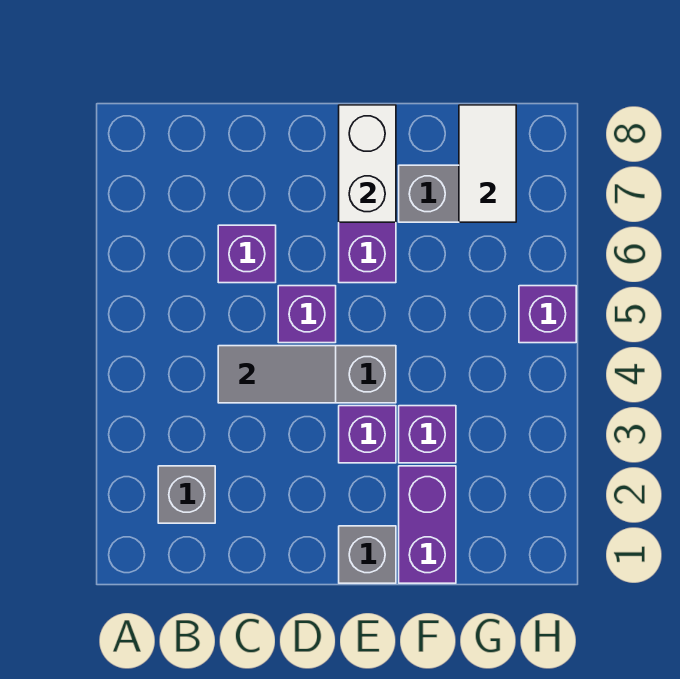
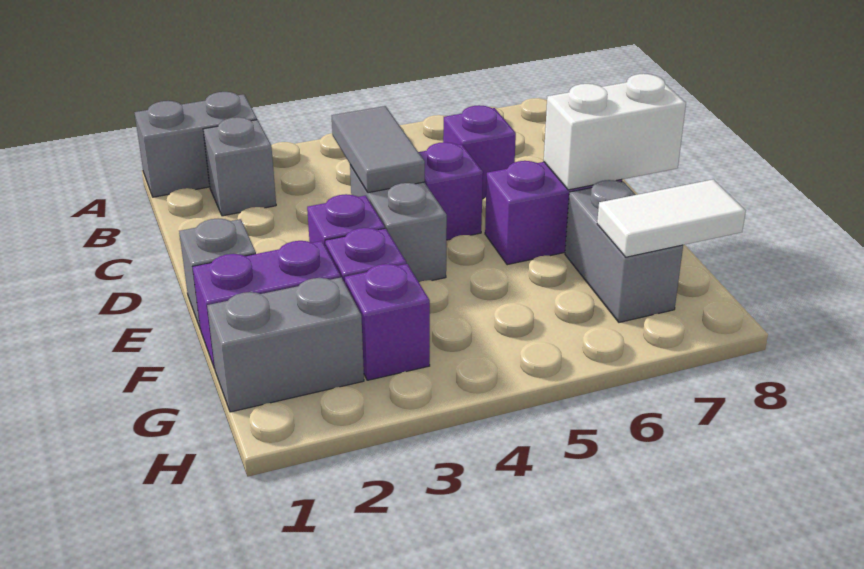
none -> grey brick A1:A2 level 1
none -> grey brick G1:G2 level 1
purple brick H5 level 1 -> purple brick G3 level 1

